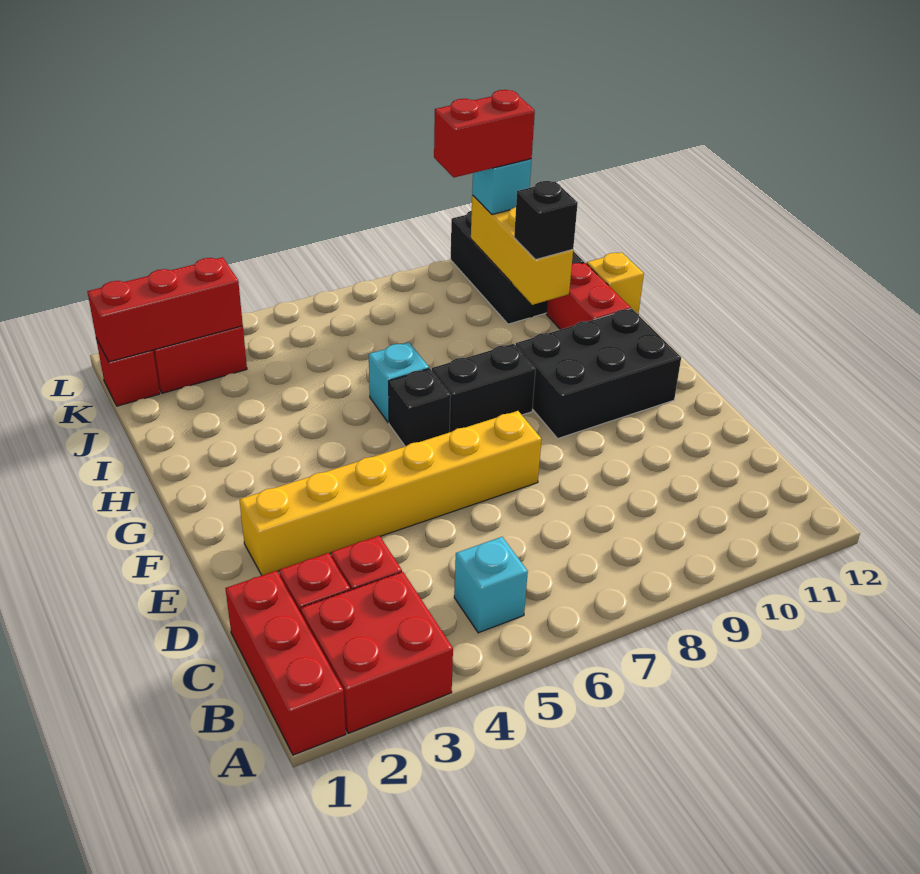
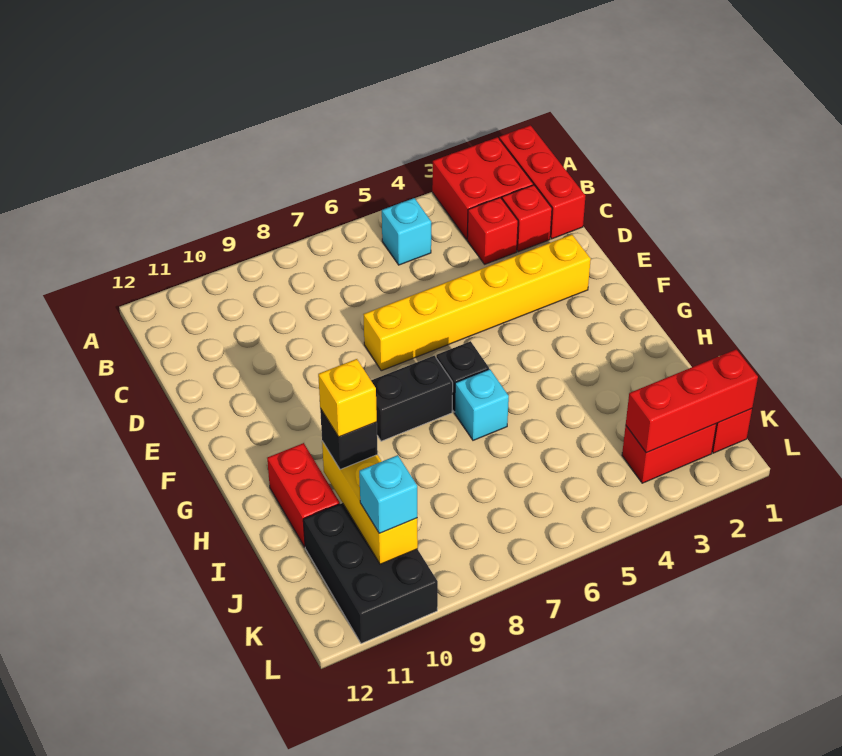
black brick F9:G11 level 1 -> none
yellow brick I12 level 1 -> yellow brick I10 level 4
red brick K9:K10 level 4 -> none

